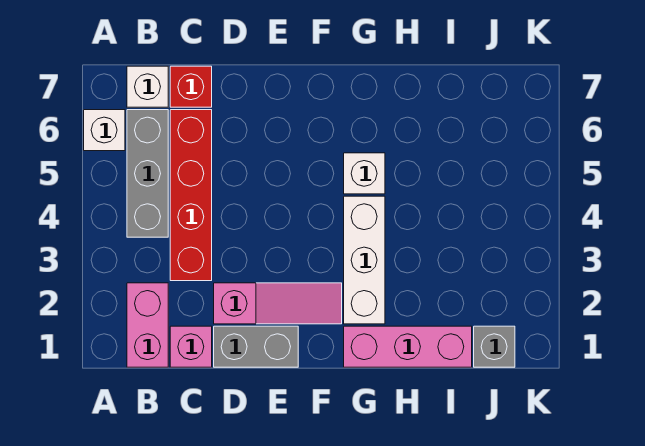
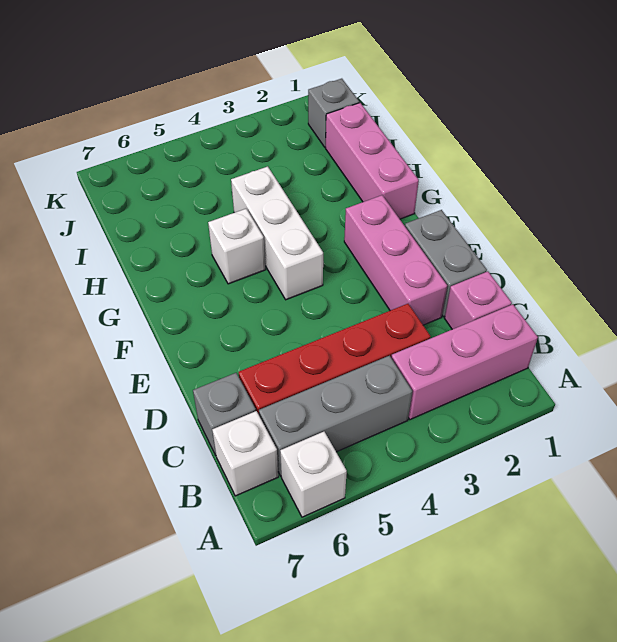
pink brick B1:B2 level 1 -> pink brick B1:B3 level 1
red brick C7 level 1 -> grey brick C7 level 1
pink slope D2:F2 level 1 top D -> pink brick D2:F2 level 1
white brick G2:G4 level 1 -> white brick F4:H4 level 1

